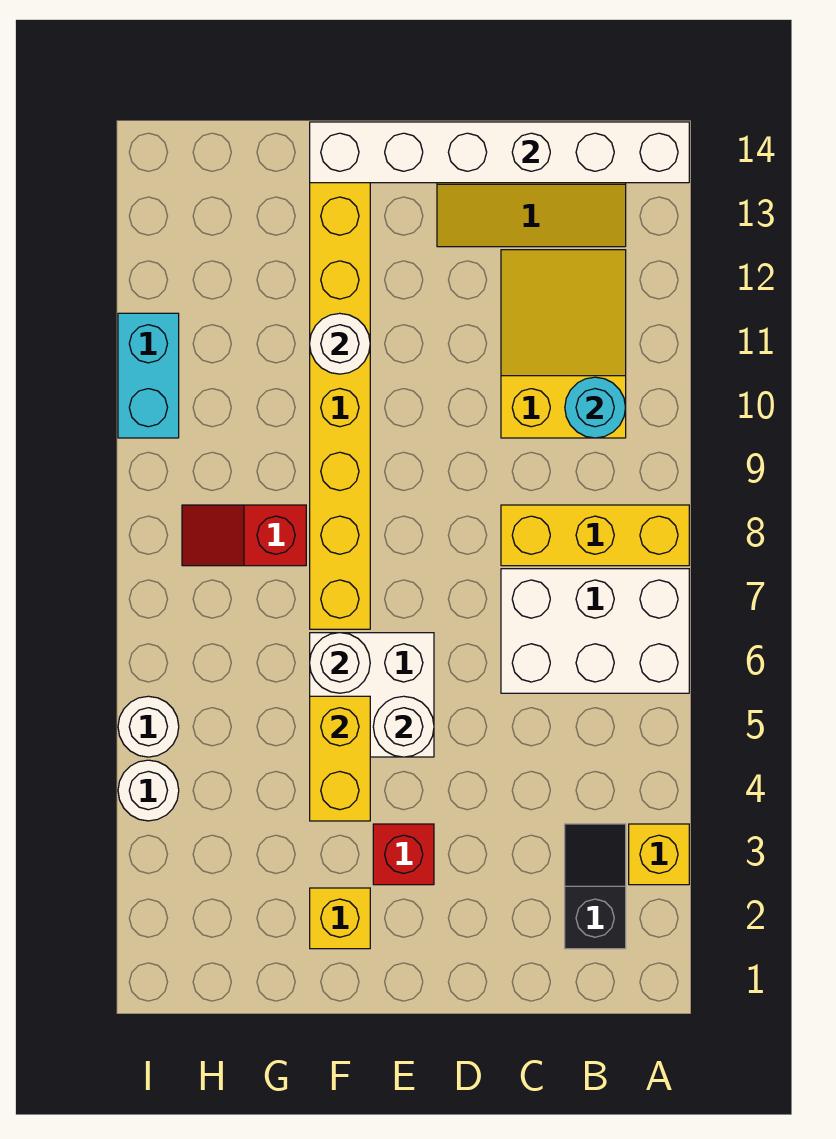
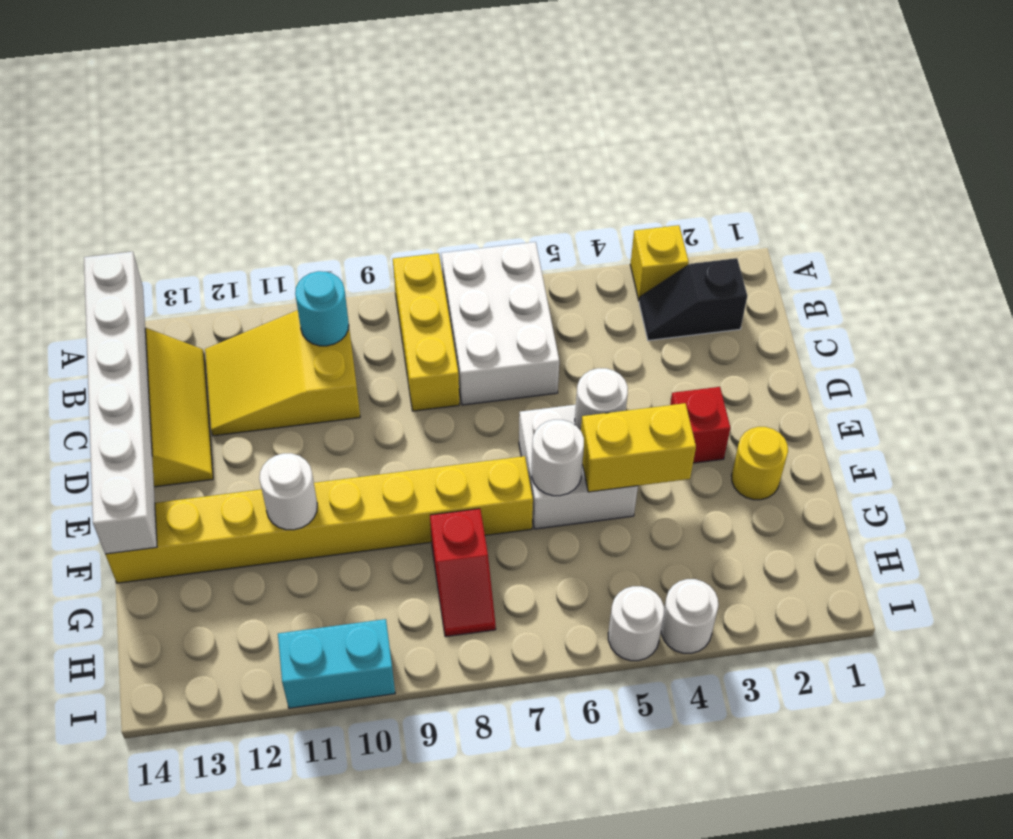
yellow brick F2 level 1 -> yellow round brick F2 level 1

